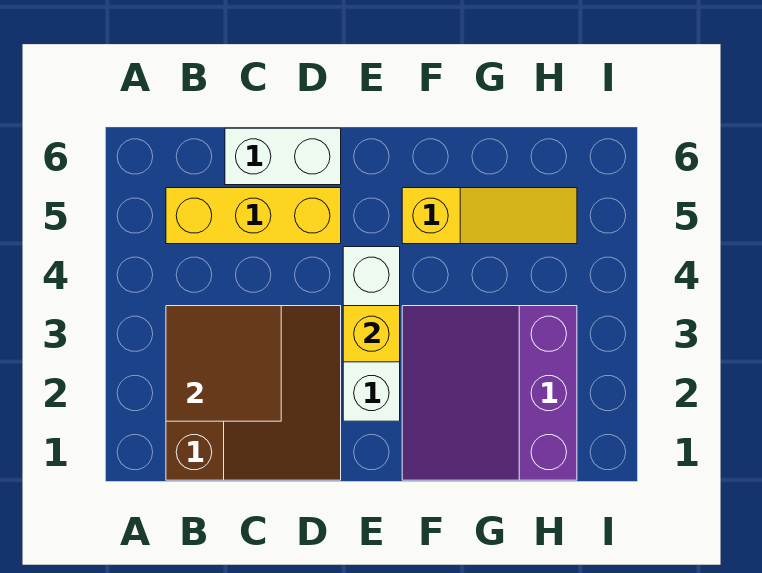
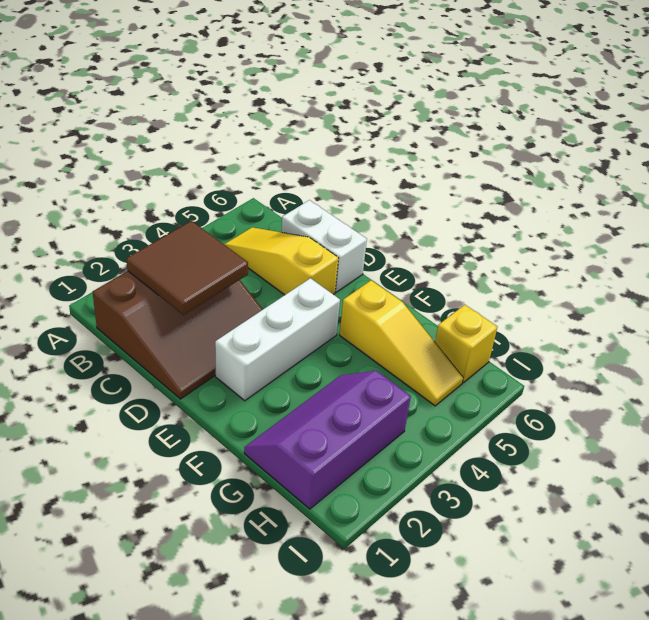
yellow brick B5:D5 level 1 -> yellow slope B5:D5 level 1 top D
yellow brick E3 level 2 -> yellow brick H6 level 1
purple slope F1:H3 level 1 top H -> purple slope G1:H3 level 1 top H

